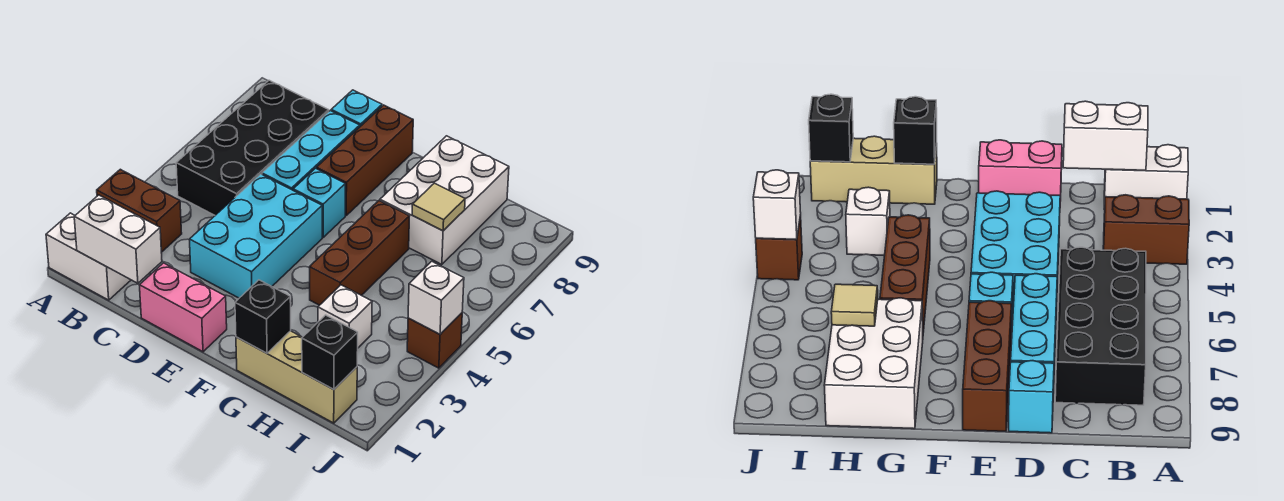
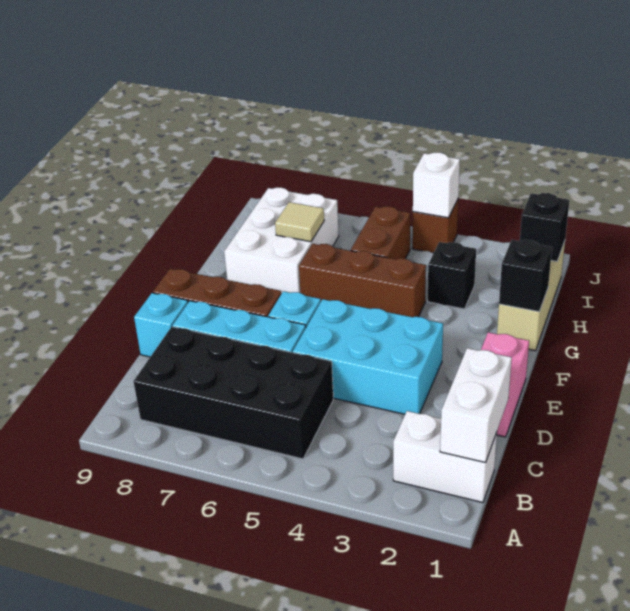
white brick A1:B1 level 1 -> white brick B1:B2 level 1
brown brick A3:B3 level 1 -> brown brick H5:I5 level 1
white brick G7:H9 level 1 -> white brick G7:I8 level 1
white brick H3 level 1 -> black brick H3 level 1

